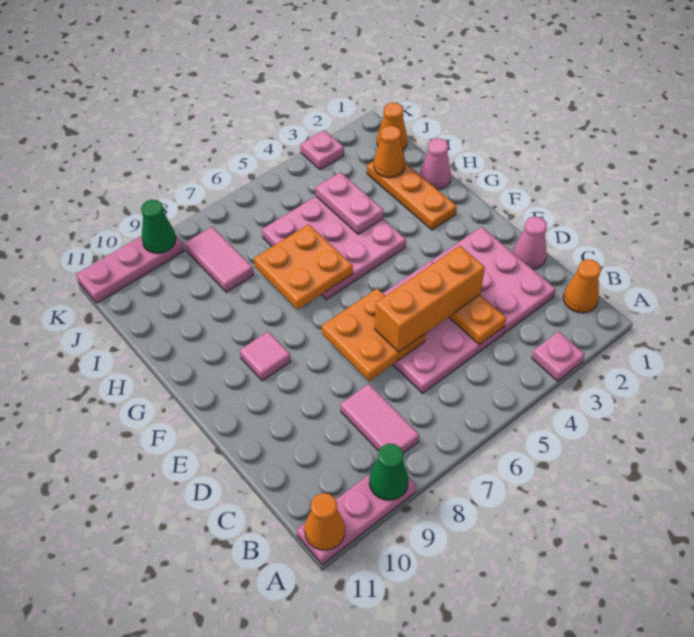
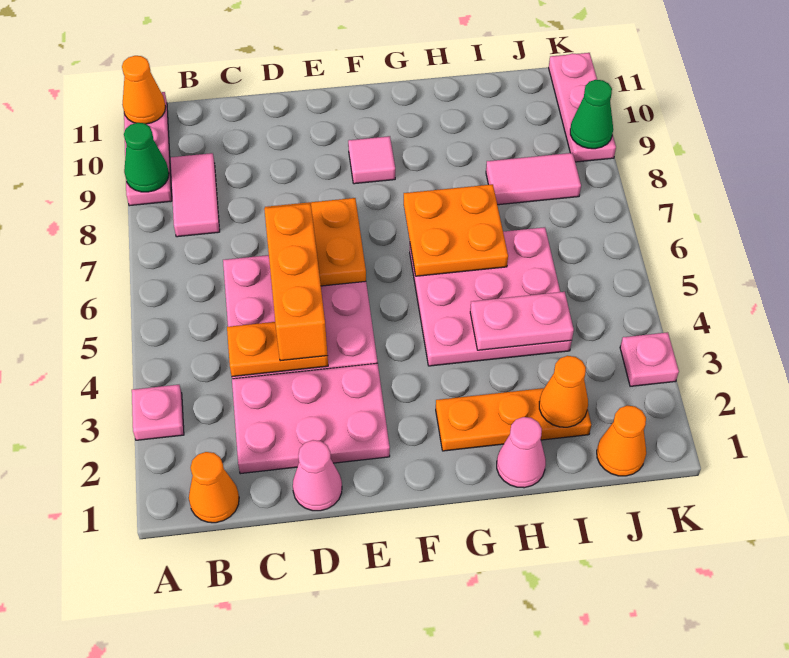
pink tile B8:C8 level 1 -> pink tile B8:B9 level 1

